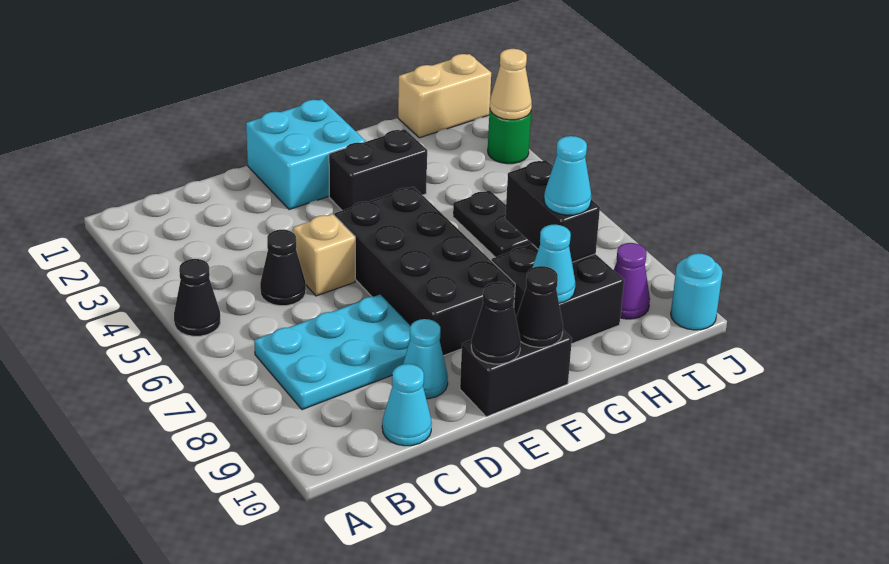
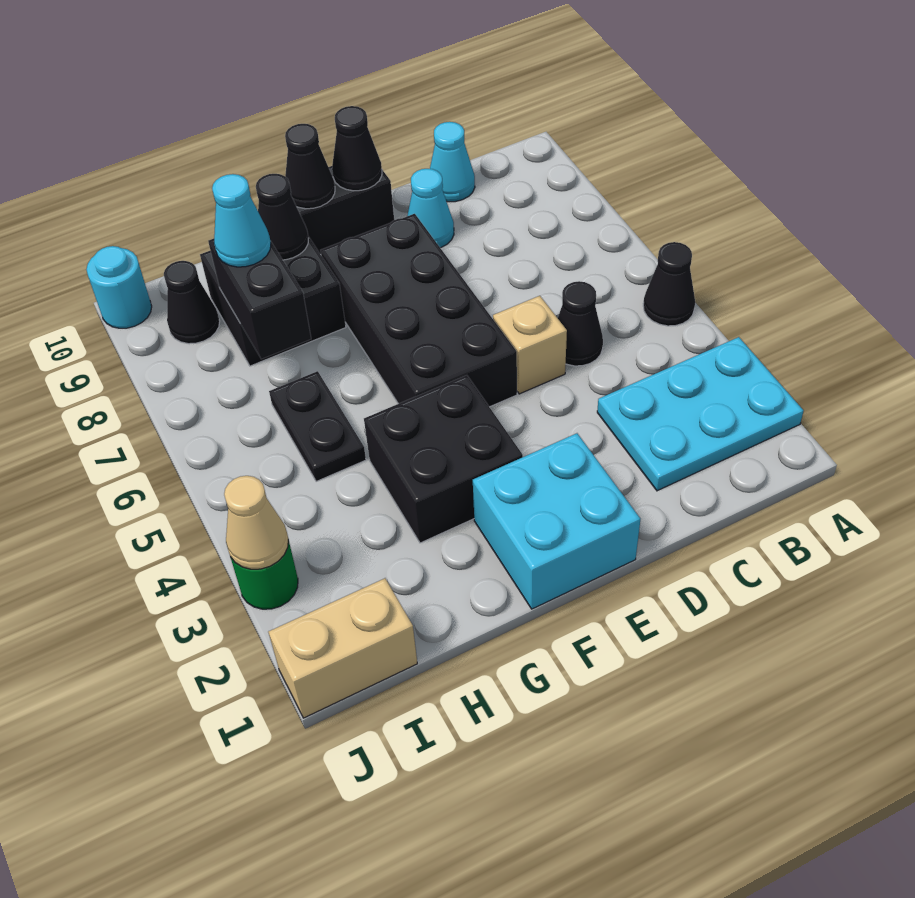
cyan plate B7:D8 level 1 -> cyan plate A2:C3 level 1
black brick F3:G3 level 1 -> black brick F3:G4 level 1
cyan cone G9 level 2 -> black cone G9 level 2
purple cone I9 level 1 -> black cone I9 level 1

